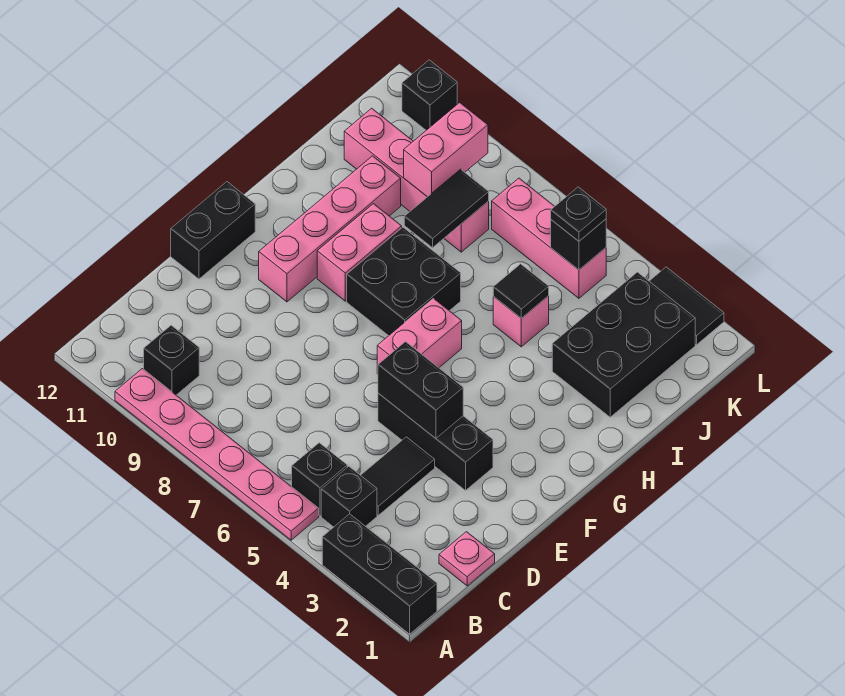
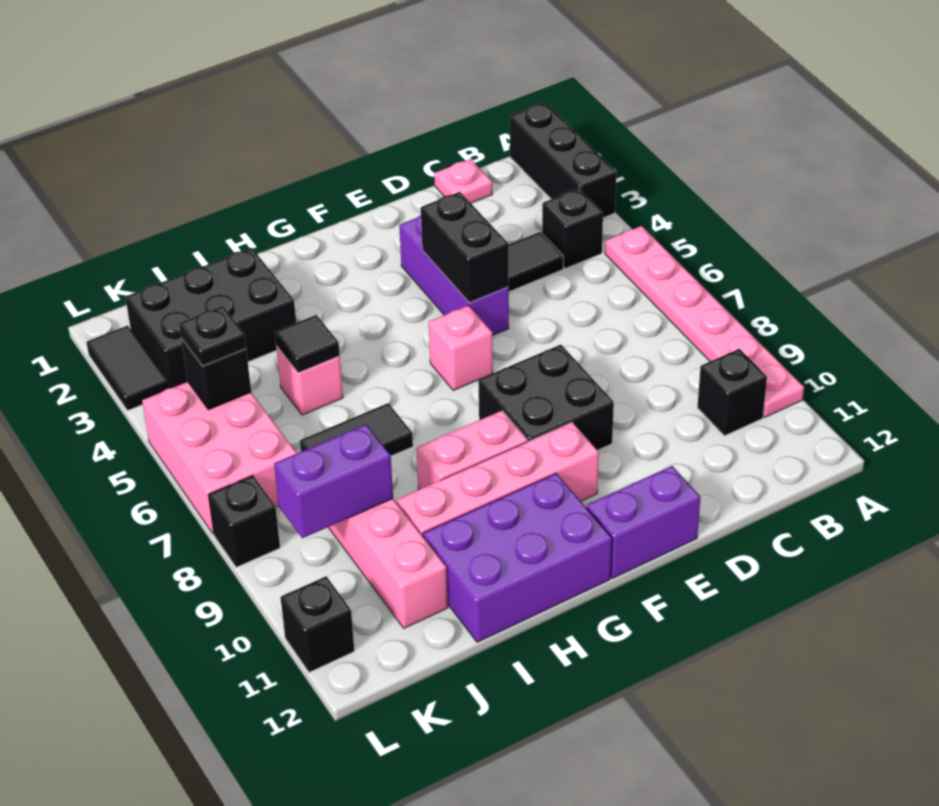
black brick B5 level 1 -> black brick L8 level 1
black brick E3:E5 level 1 -> purple brick E3:E5 level 1
black brick E12:F12 level 1 -> purple brick E12:F12 level 1
pink brick F6:G6 level 1 -> pink brick F6 level 1
black brick G7:H8 level 1 -> black brick E8:F9 level 1
none -> purple brick G11:I12 level 1
pink brick J9:K9 level 2 -> purple brick J9:K9 level 2
pink brick K5:K7 level 1 -> pink brick K5:L7 level 1

